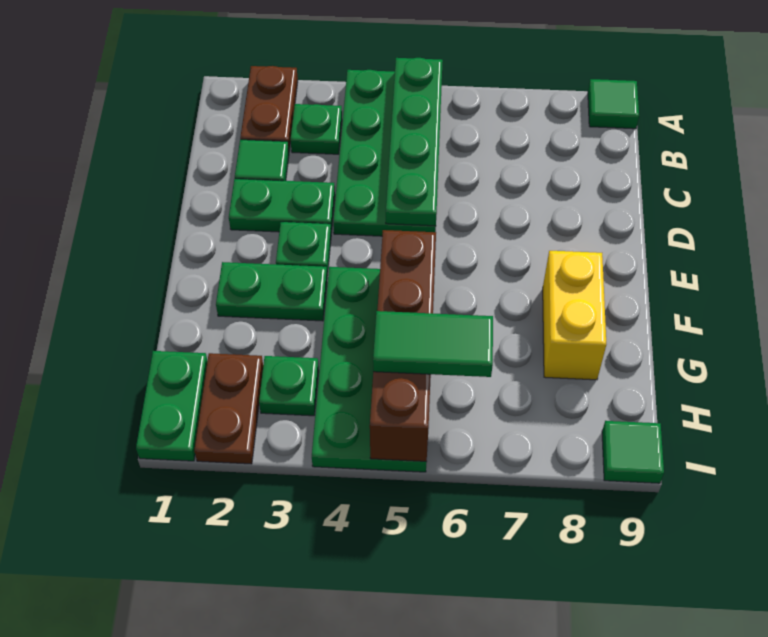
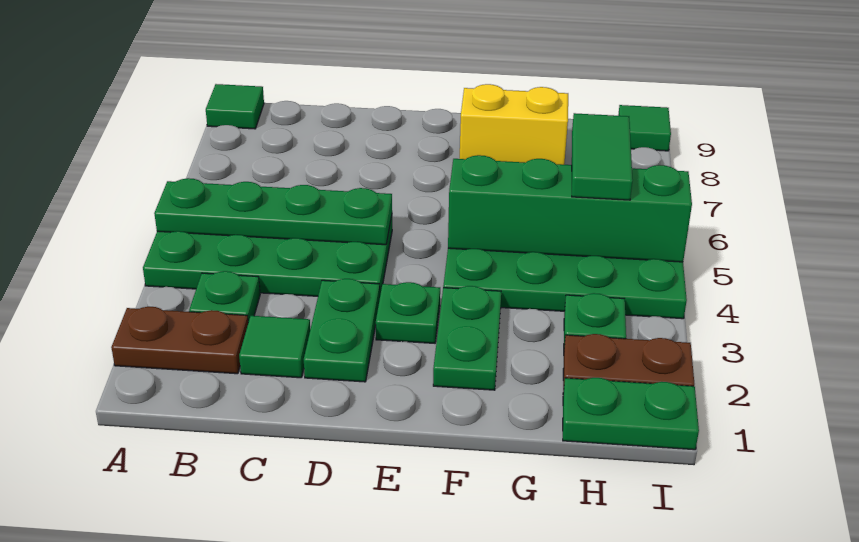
brown brick F5:I5 level 2 -> green brick F5:I5 level 2

